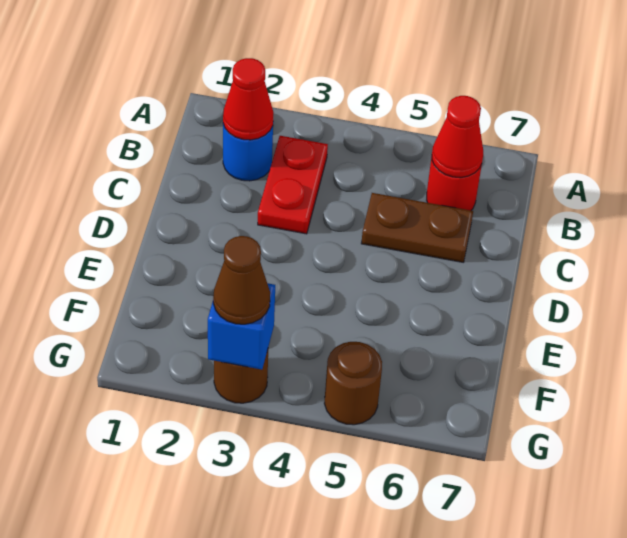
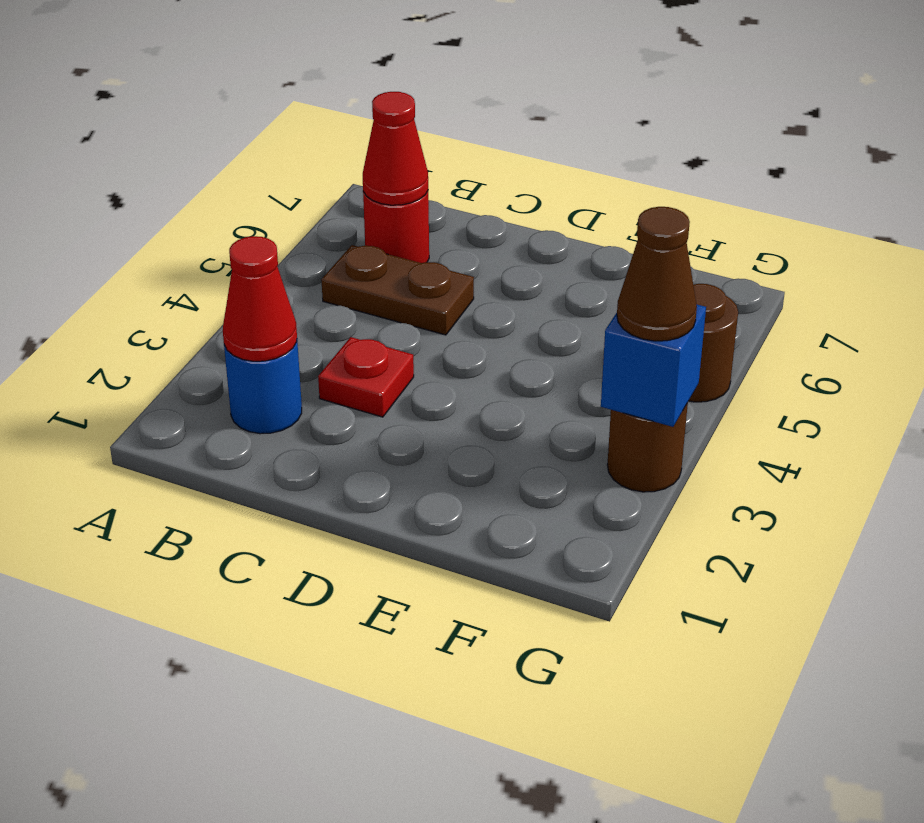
red plate B3:C3 level 1 -> red plate C3 level 1
brown plate C5:C6 level 1 -> brown plate B5:C5 level 1

